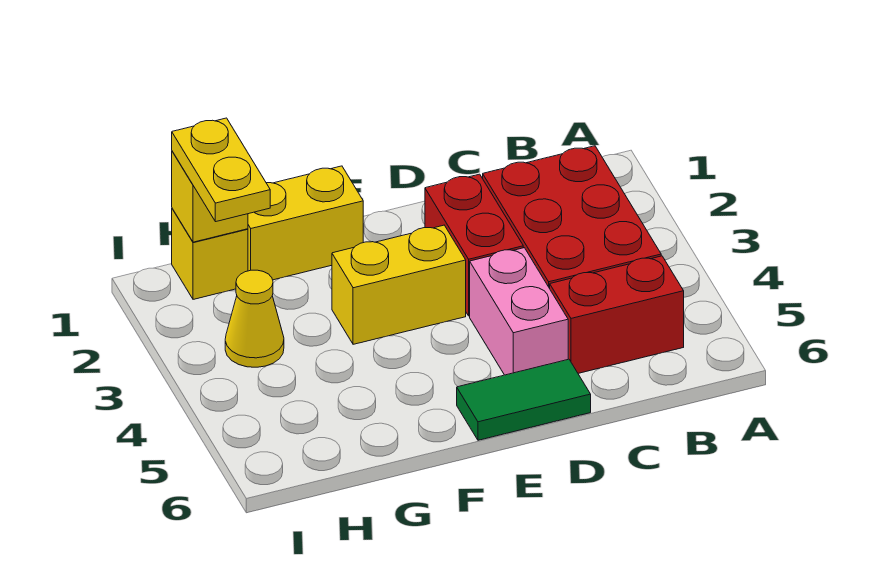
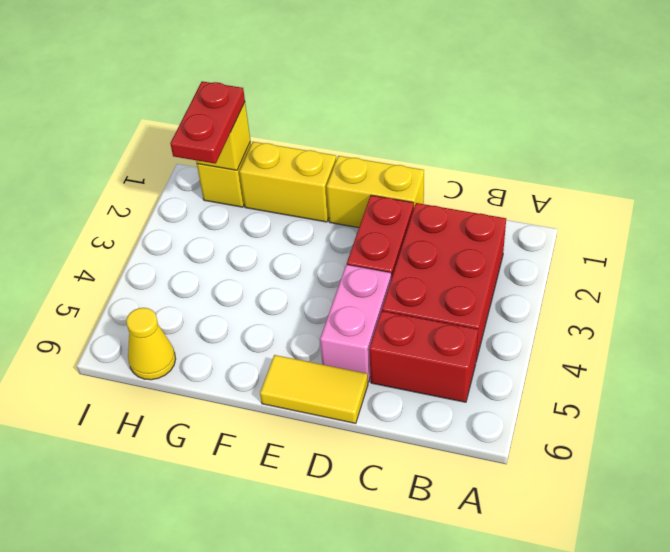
green tile D6:E6 level 1 -> yellow tile D6:E6 level 1
yellow brick E3:F3 level 1 -> yellow brick D1:E1 level 1
yellow plate H1:H2 level 3 -> red plate H1:H2 level 3
yellow cone H3 level 1 -> yellow cone H6 level 1

